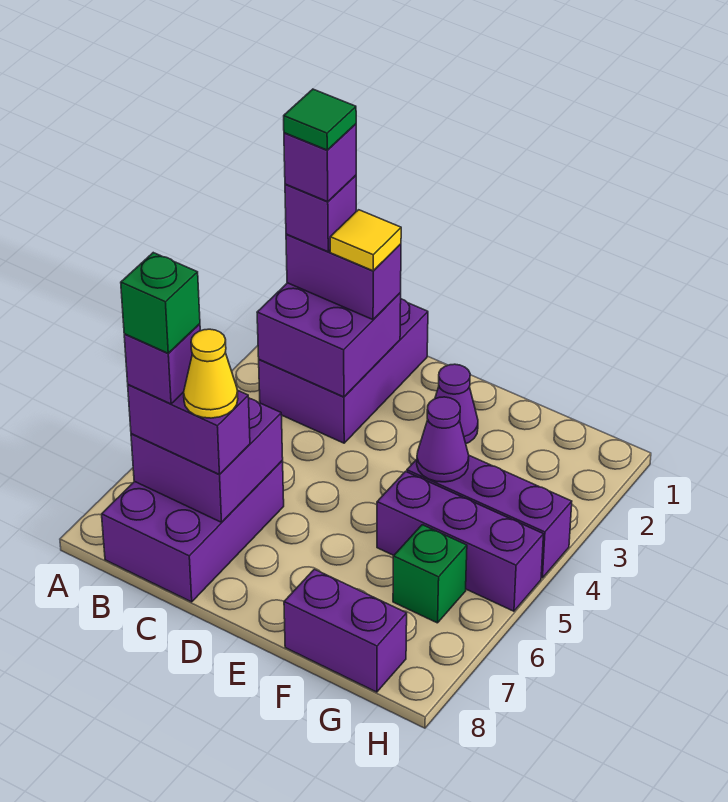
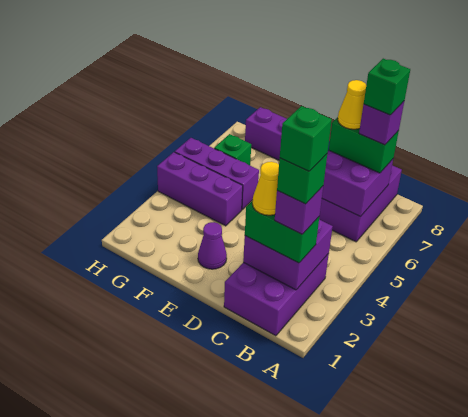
purple brick B2:C2 level 3 -> green brick B2:C2 level 3
purple brick B2 level 5 -> green brick B2 level 5
green tile B2 level 6 -> green brick B2 level 6
purple brick B7:C7 level 3 -> green brick B7:C7 level 3
yellow tile C2 level 4 -> yellow cone C2 level 4
purple cone F4 level 2 -> none

